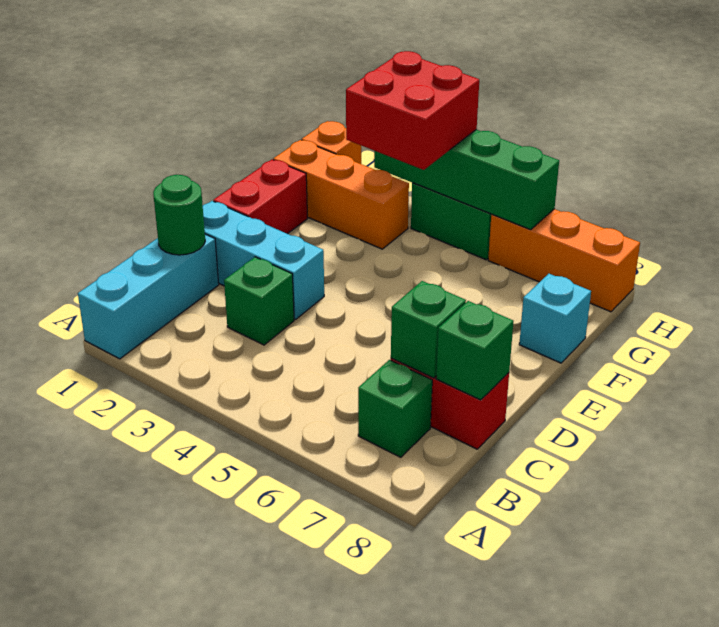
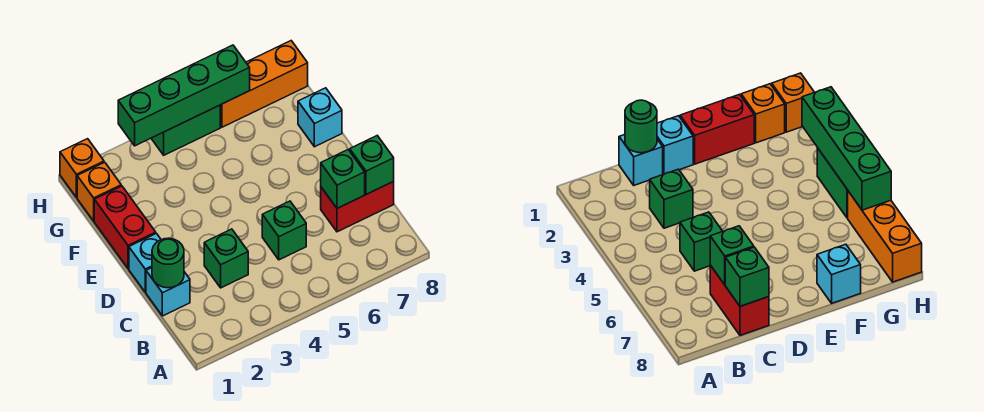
cyan brick A1:C1 level 1 -> cyan brick C1 level 1
green brick B7 level 1 -> green brick C5 level 1
cyan brick D1:D3 level 1 -> cyan brick D1 level 1
orange brick G1:G3 level 1 -> orange brick G1 level 1
red brick G3:H4 level 3 -> none

